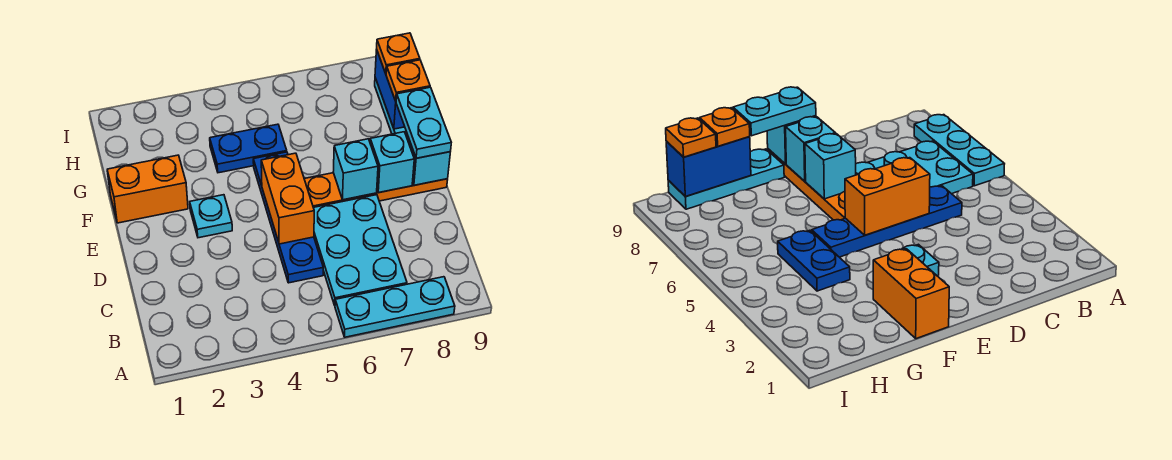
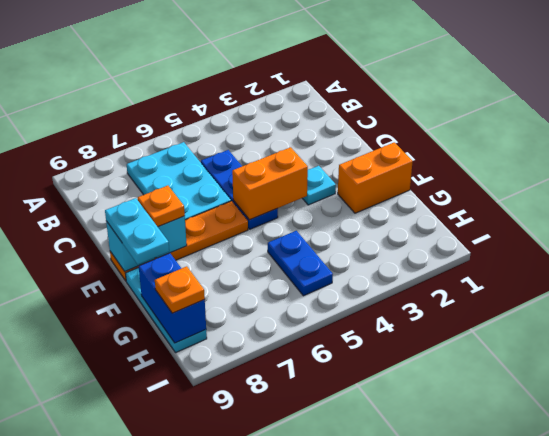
cyan plate A6:A8 level 1 -> none
blue plate C5:F5 level 1 -> blue plate C5:E5 level 1
orange brick D5:E5 level 2 -> orange brick E4:E5 level 2
cyan brick E7 level 2 -> none
blue plate G4:G5 level 1 -> blue plate G5:H5 level 1
orange plate G9 level 3 -> orange plate E8 level 3

